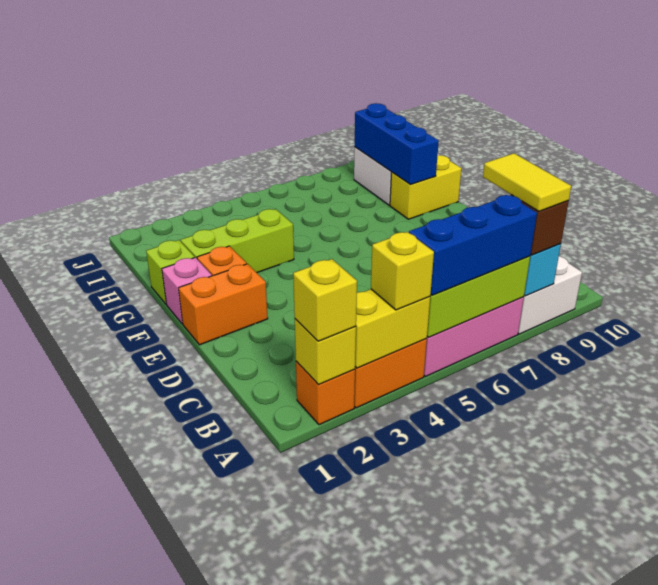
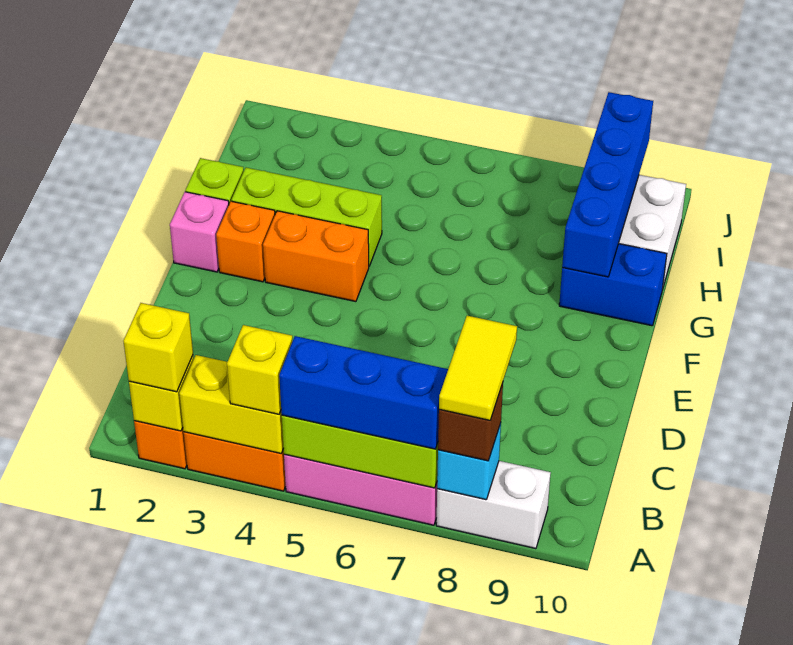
orange brick E1:E2 level 1 -> orange brick F3:F4 level 1
yellow brick G9:G10 level 1 -> blue brick G9:G10 level 1
blue brick G9:I9 level 2 -> blue brick G9:J9 level 2

